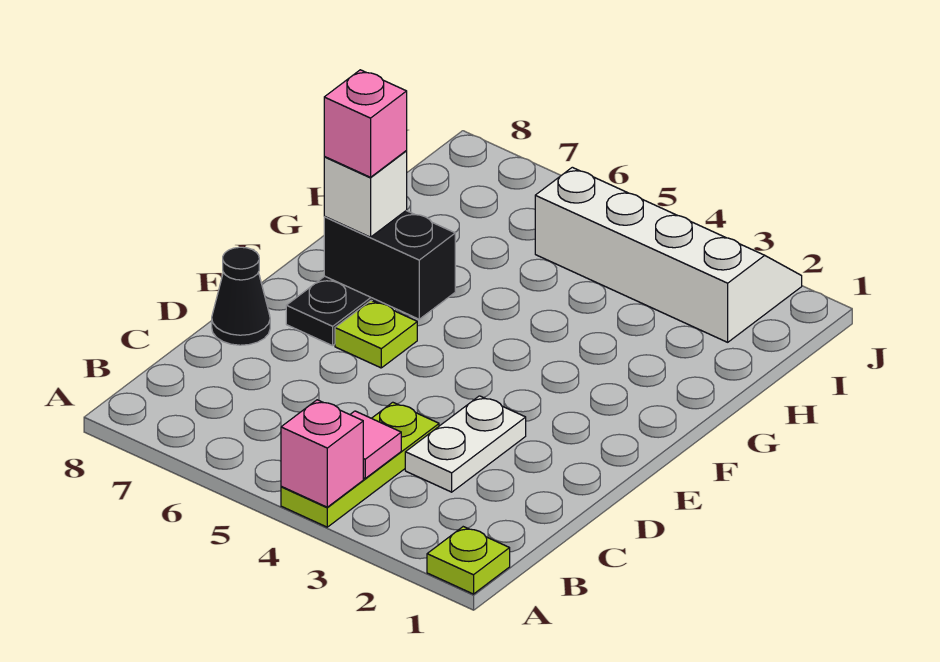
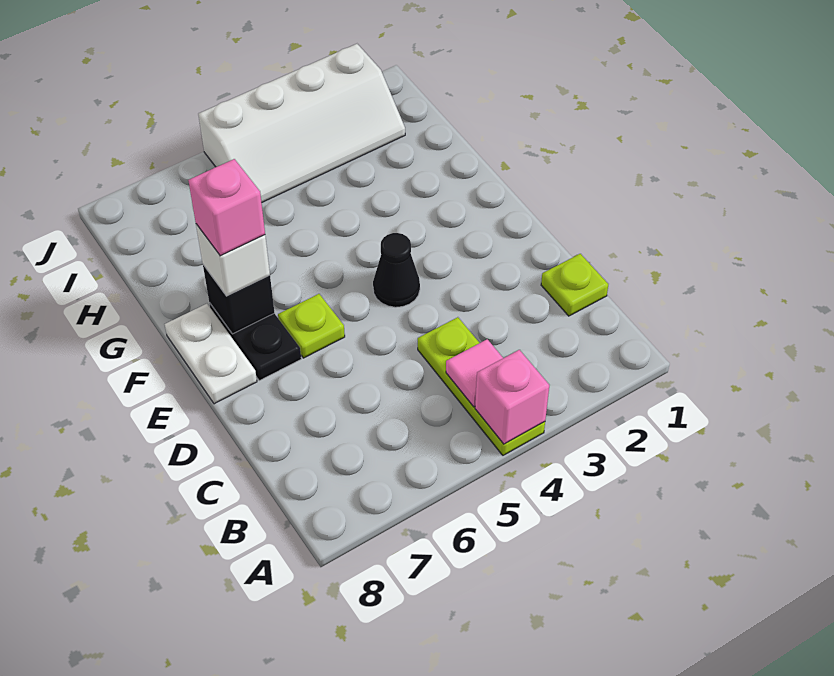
lime plate A1 level 1 -> lime plate C1 level 1
white plate C3:D3 level 1 -> white plate E8:F8 level 1
black cone D8 level 1 -> black cone E4 level 1
black brick F6:F7 level 2 -> black brick F7 level 2
white slope I2:J5 level 1 top I -> white slope I2:J5 level 1 top J

